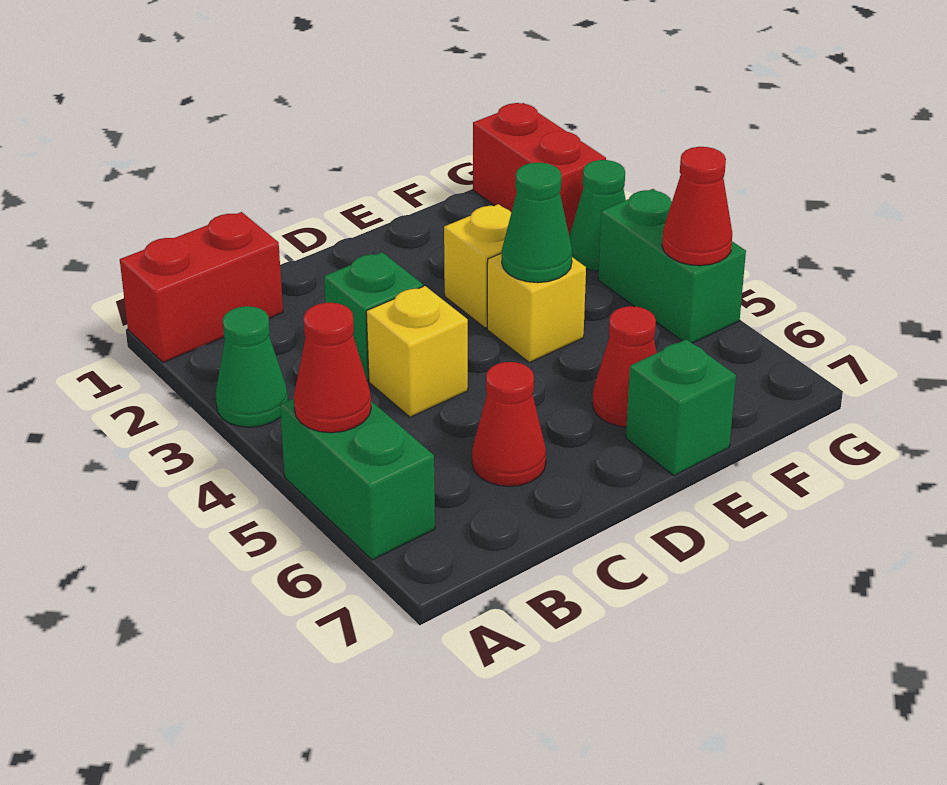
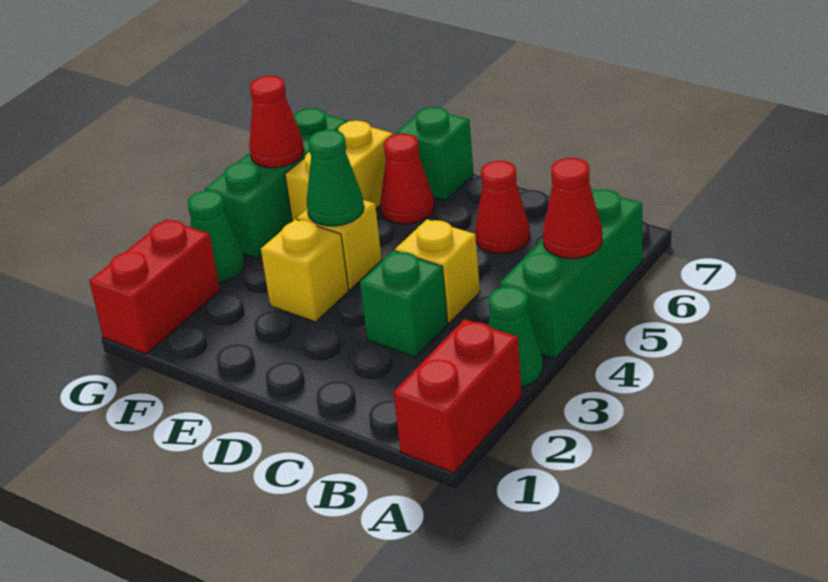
red brick A1:B1 level 1 -> red brick A1:A2 level 1
green brick A5:A6 level 1 -> green brick A4:A6 level 1
none -> yellow brick F5:F6 level 1
green brick G4:G5 level 1 -> green brick G4:G6 level 1

